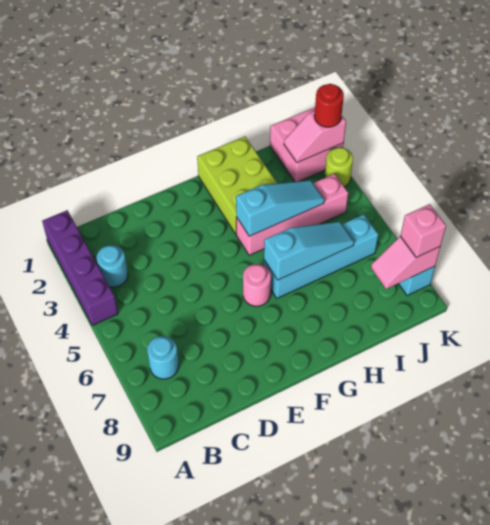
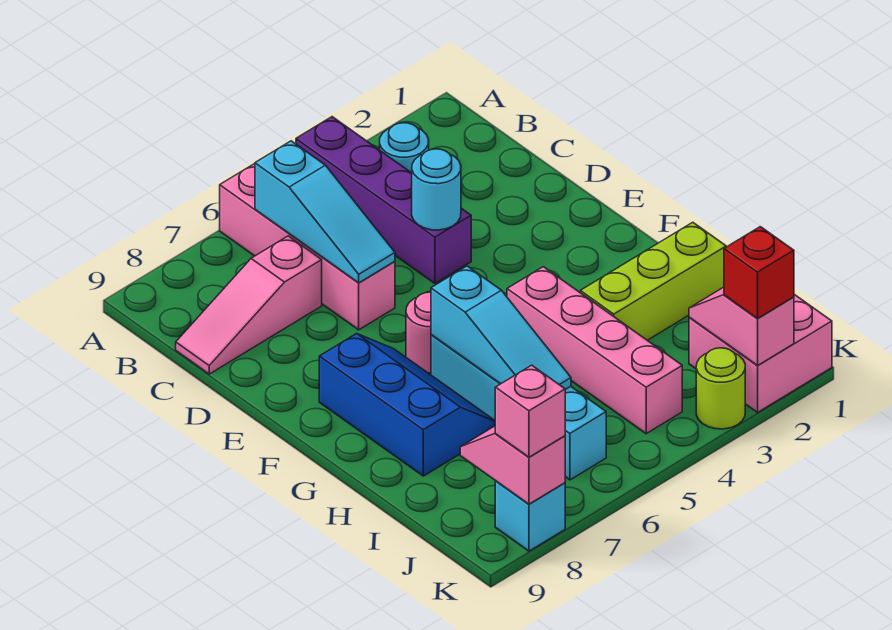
purple brick A1:A4 level 1 -> purple brick A4:D4 level 1
none -> pink brick A6:D6 level 1
cyan round brick B7 level 1 -> cyan round brick D4 level 2
none -> pink slope C7:C9 level 1 top 7
none -> blue slope F7:H8 level 1 top 8
lime brick G1:H3 level 1 -> lime brick H1:H3 level 1
cyan slope G4:I4 level 2 top G -> cyan slope B6:D6 level 2 top B
red round brick K2 level 3 -> red brick K2 level 3

